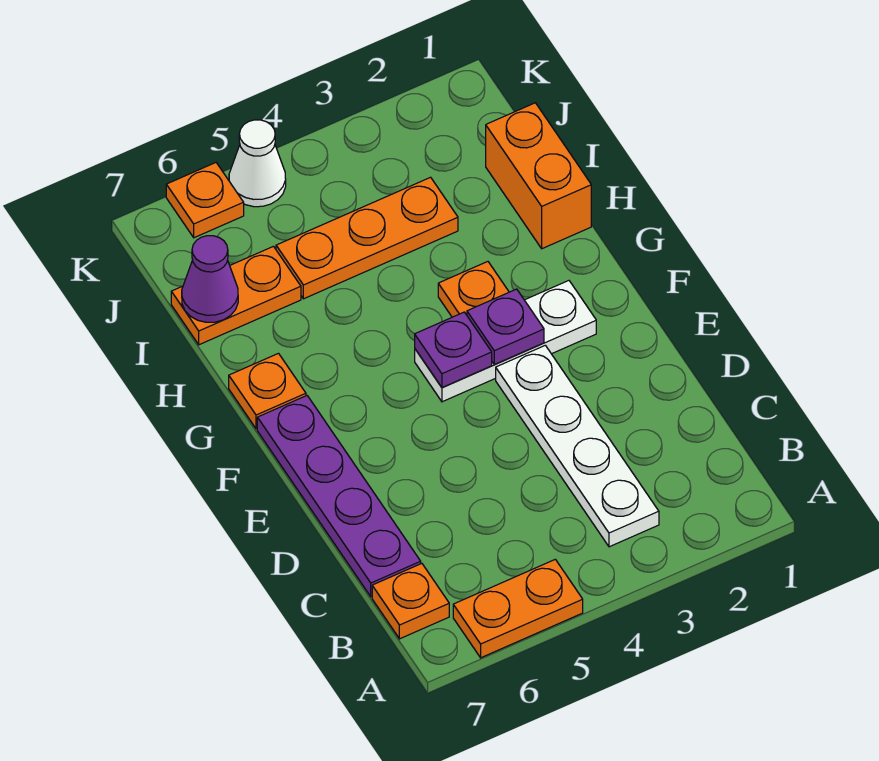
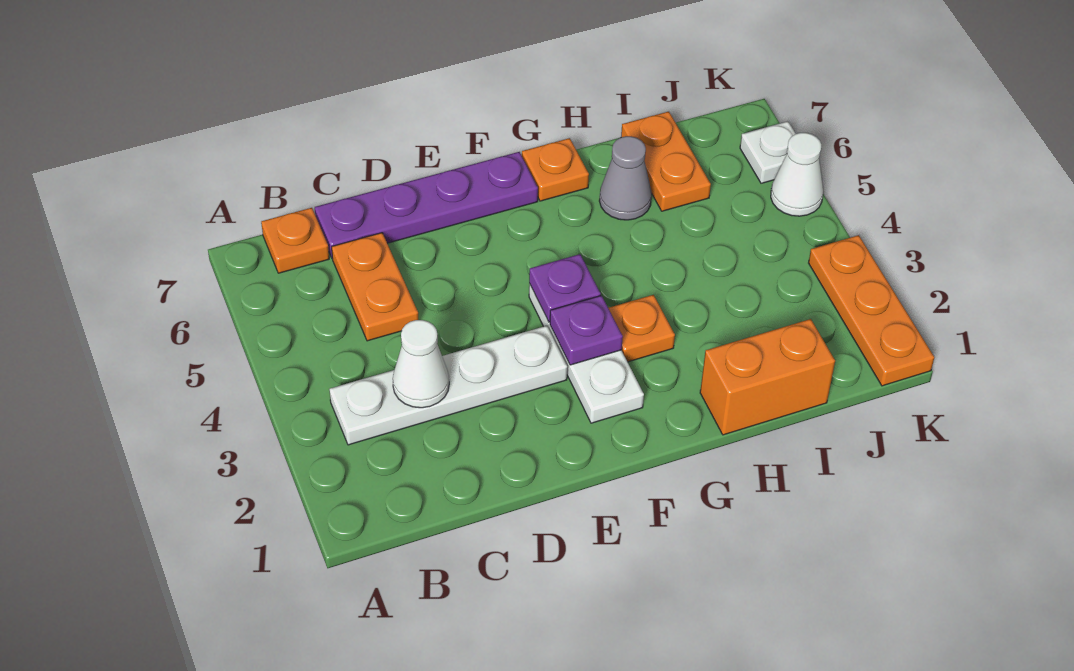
orange plate A5:A6 level 1 -> orange plate C5:C6 level 1
none -> white cone C3 level 2
none -> grey cone H6 level 1
orange plate I3:I5 level 1 -> orange plate K1:K3 level 1
purple cone I7 level 2 -> none
orange plate K6 level 1 -> white plate K6 level 1

